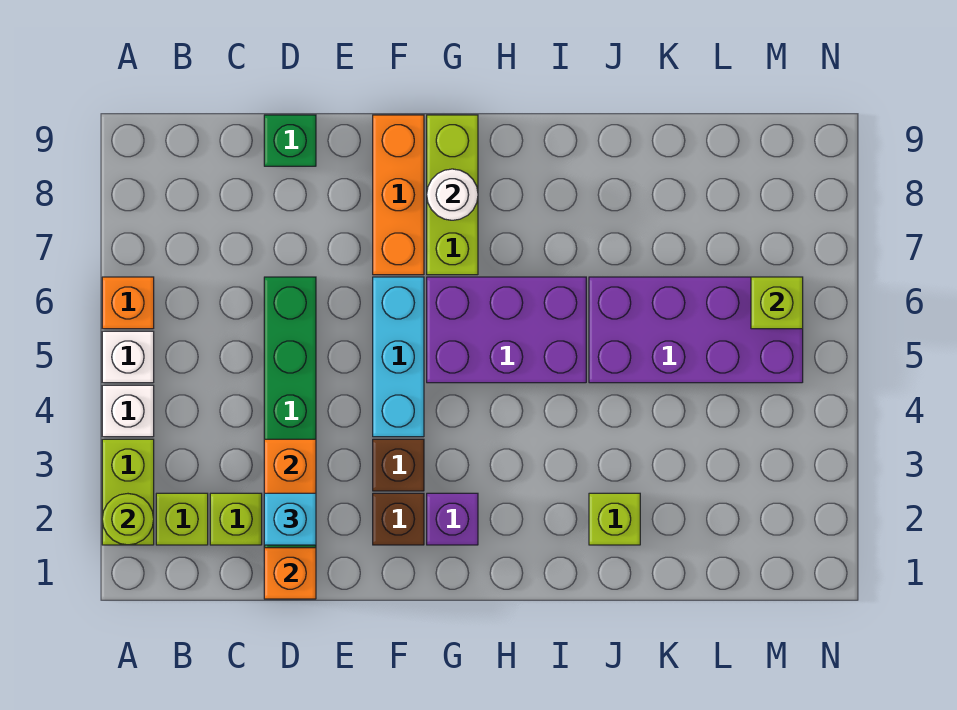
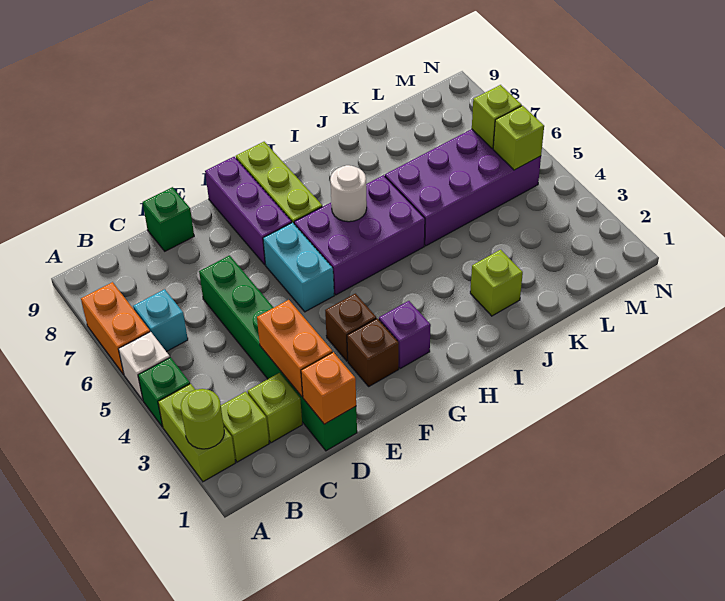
white brick A4 level 1 -> green brick A4 level 1
orange brick A6 level 1 -> orange brick A6:A7 level 1
cyan brick D2 level 3 -> cyan brick B6 level 1
cyan brick F4:F6 level 1 -> cyan brick F5:F6 level 1
orange brick F7:F9 level 1 -> purple brick F7:F9 level 1
white round brick G8 level 2 -> white round brick H6 level 2
none -> lime brick M5 level 2

